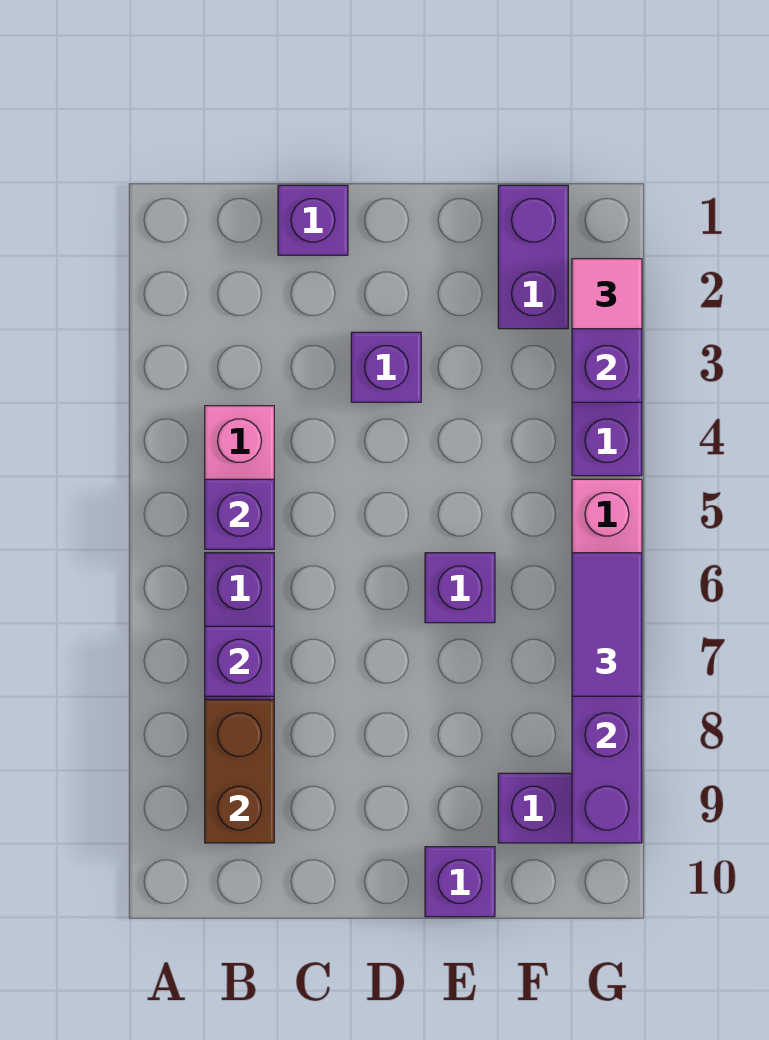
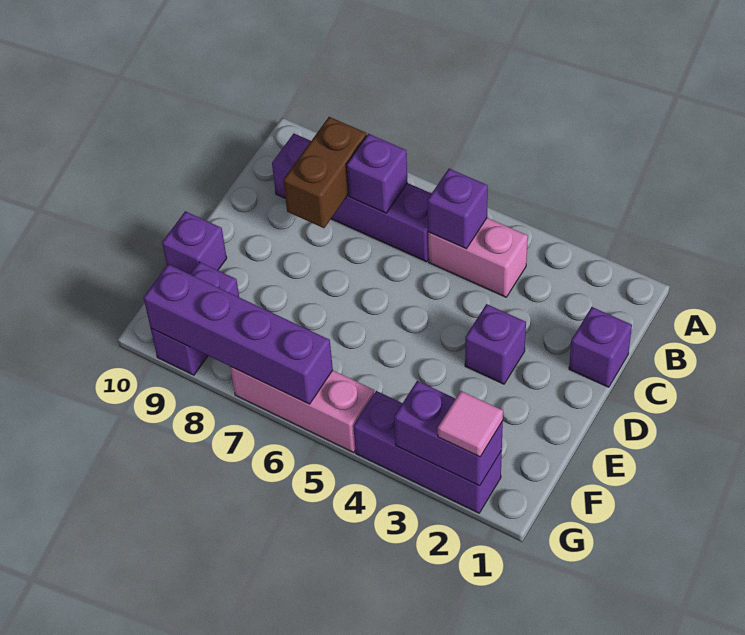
brown brick B8:B9 level 2 -> brown brick B8:C8 level 2
purple brick E6 level 1 -> none
purple brick F1:F2 level 1 -> none
purple tile G6:G7 level 3 -> none

